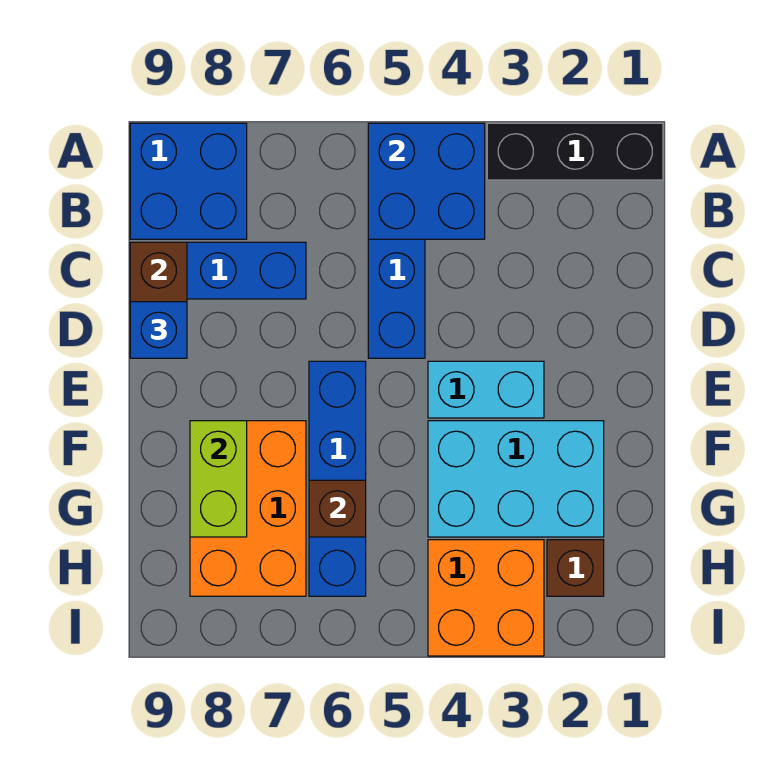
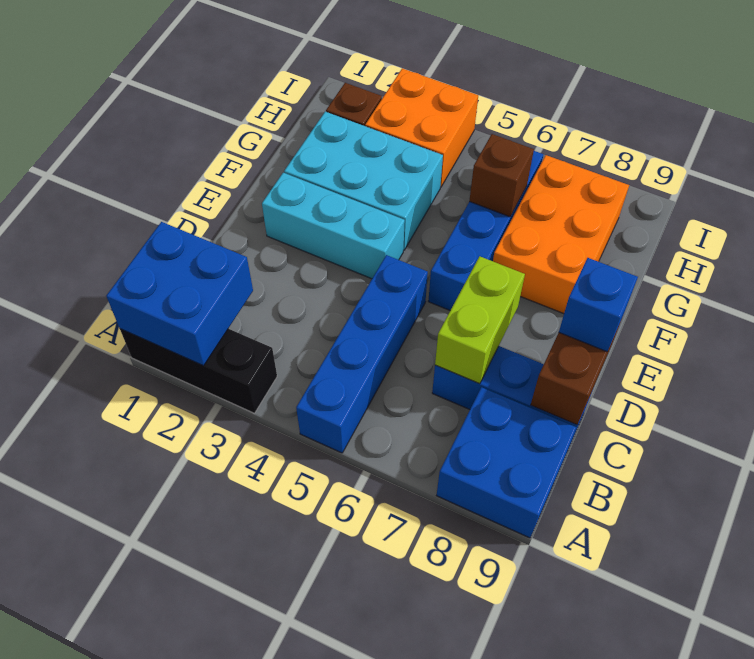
blue brick A4:B5 level 2 -> blue brick A1:B2 level 2
cyan brick E3:E4 level 1 -> cyan brick E2:E4 level 1
lime brick F8:G8 level 2 -> lime brick C7:D7 level 2

